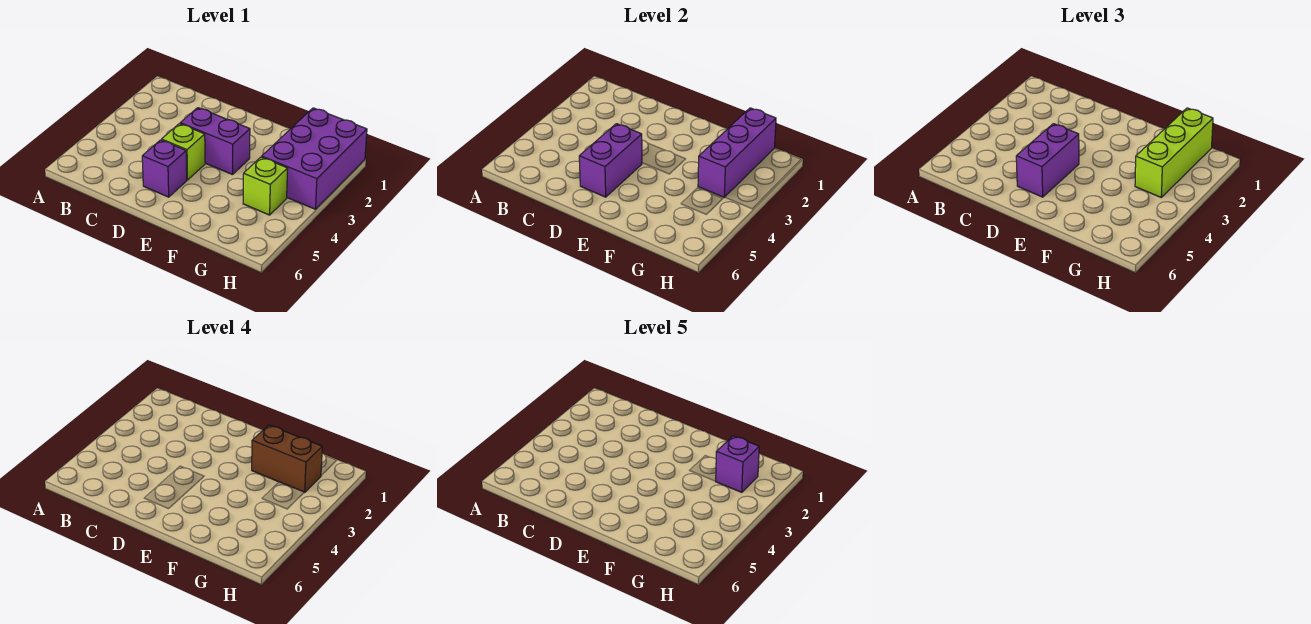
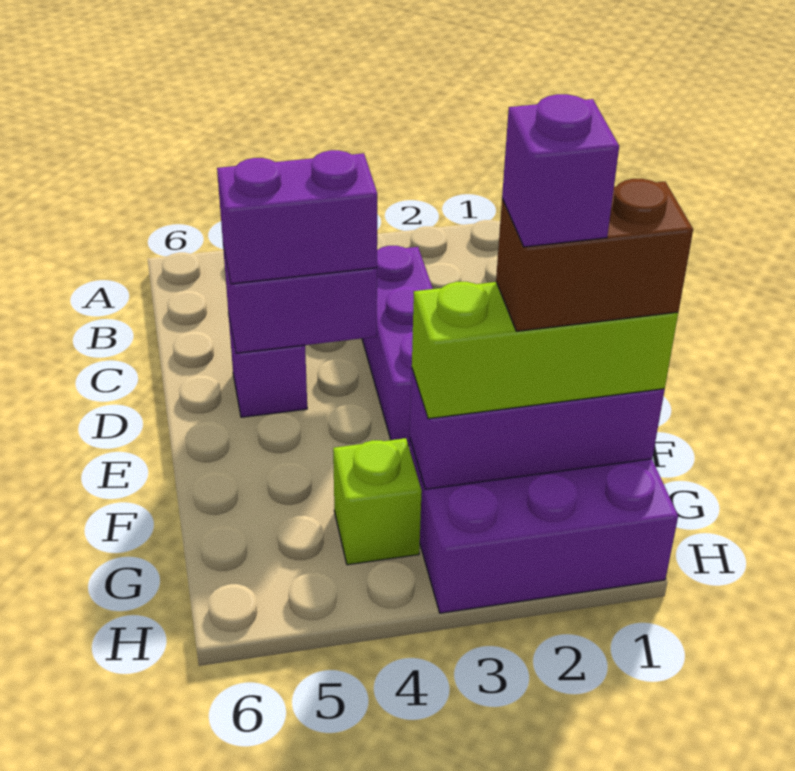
purple brick D3:E3 level 1 -> purple brick C3:E3 level 1
lime brick D4 level 1 -> none
brown brick F2:G2 level 4 -> brown brick G1:G2 level 4

